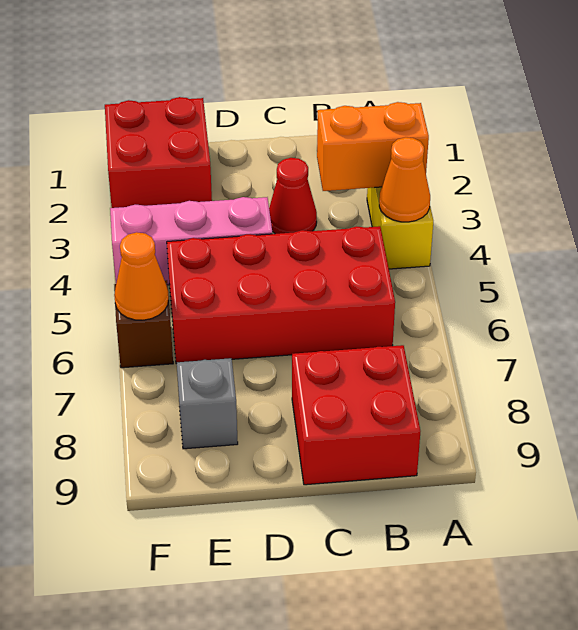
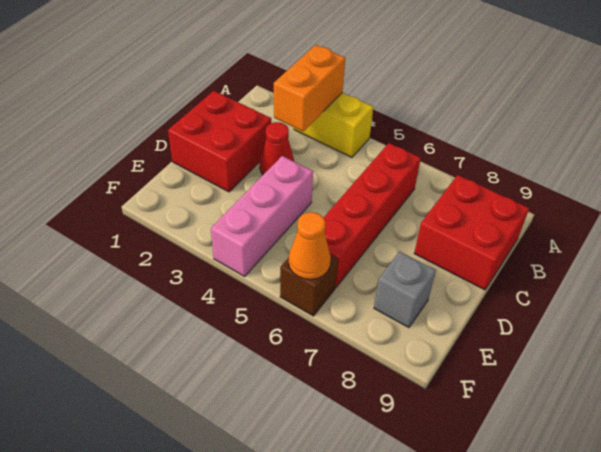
orange cone A4 level 2 -> none
red brick B5:E6 level 1 -> red brick B6:E6 level 1
red brick E1:F2 level 1 -> red brick C1:D2 level 1

